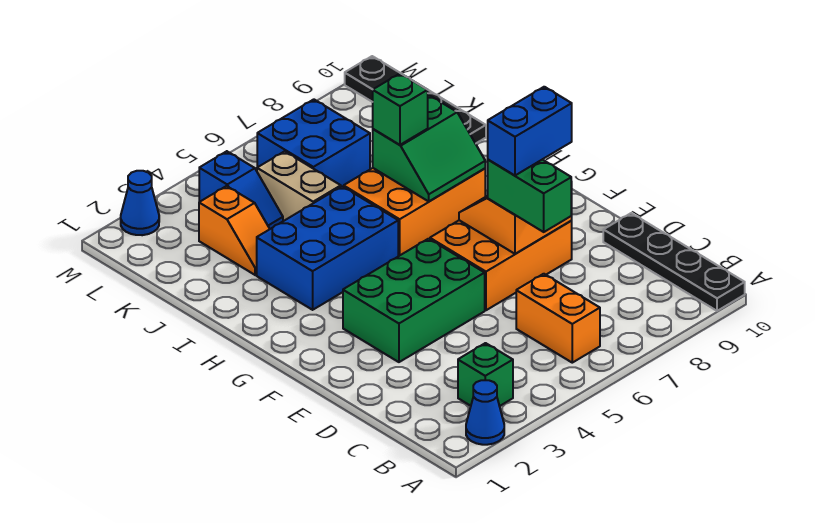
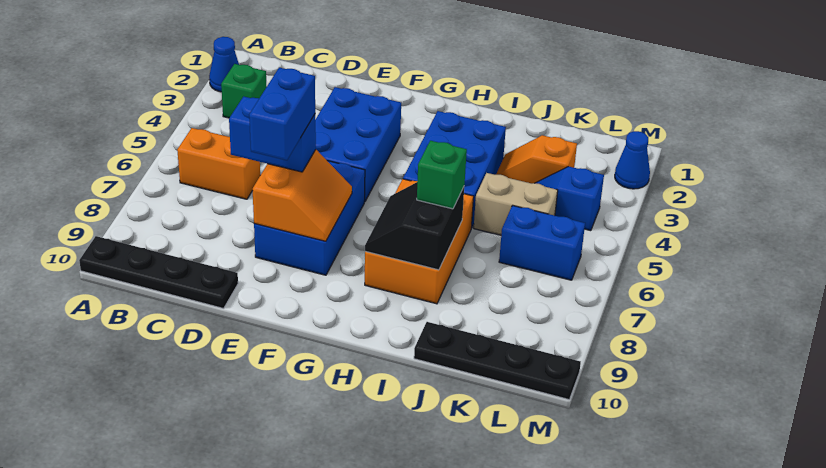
green brick D7:E7 level 3 -> blue brick D7:E7 level 3
green brick E3:F5 level 1 -> blue brick E3:F5 level 1
orange brick E6:F8 level 1 -> blue brick E6:F8 level 1
green slope H7:I8 level 2 top I -> black slope H7:I8 level 2 top I
blue brick K6:L7 level 1 -> blue brick K6:L6 level 1

